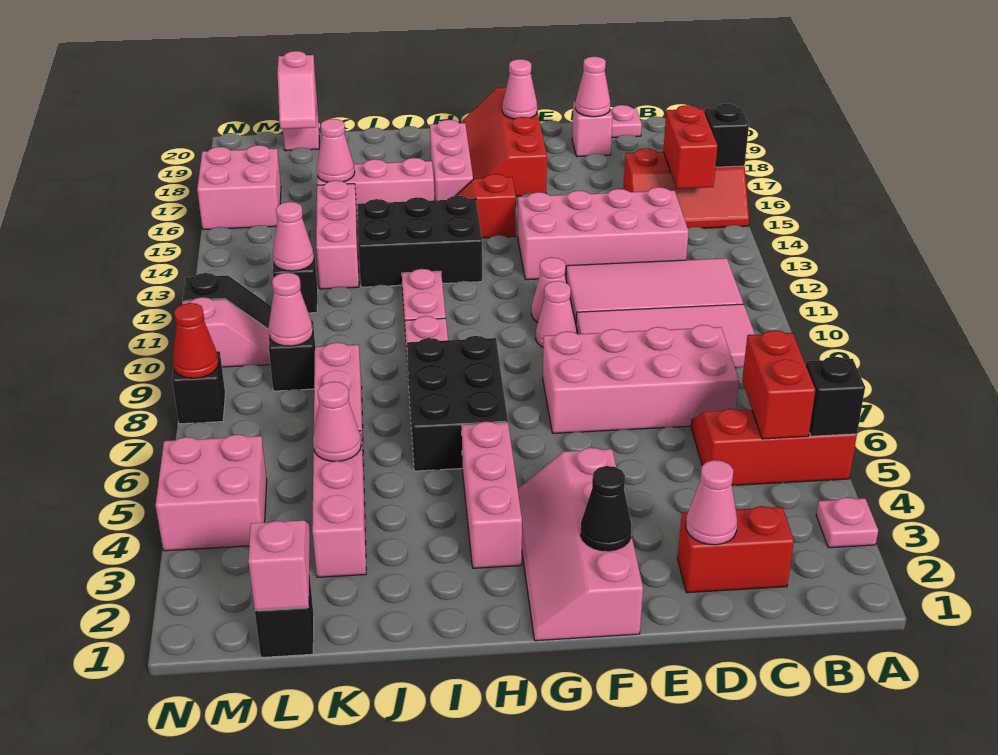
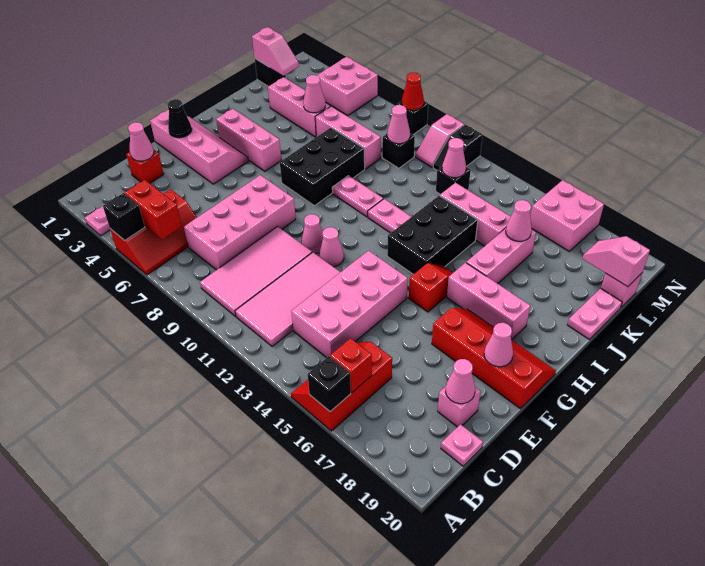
red brick B15:B16 level 2 -> red brick B16 level 2
red brick C2:D2 level 1 -> red brick D2 level 1
black brick H6:I8 level 1 -> black brick H7:J8 level 1
none -> pink plate J20:K20 level 1

